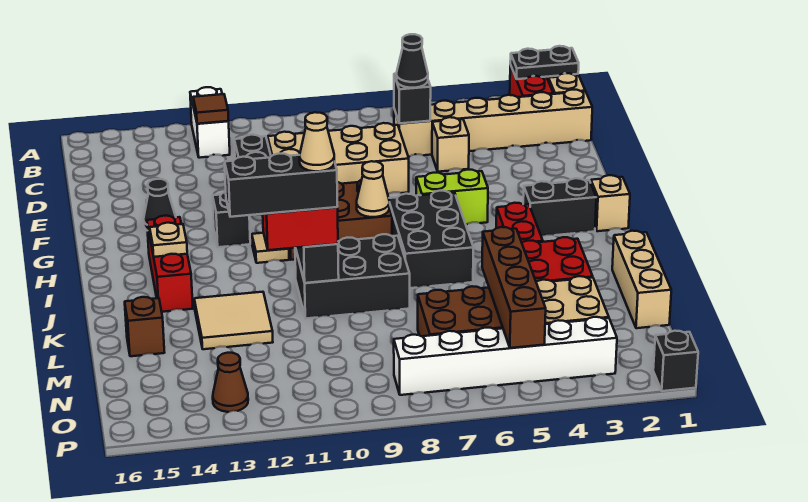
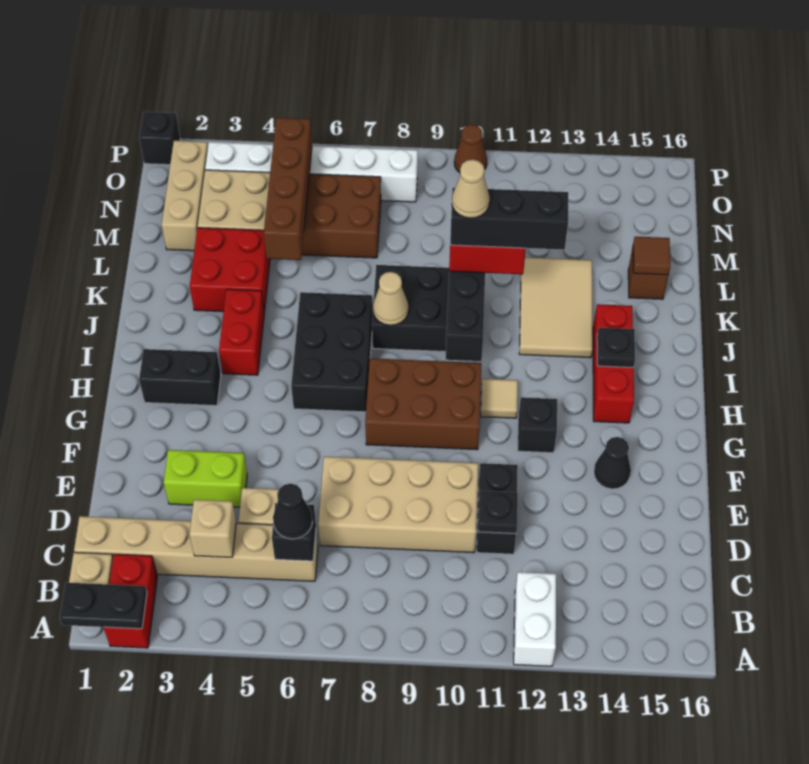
brown tile B12 level 2 -> brown tile L15 level 2
none -> black plate D11 level 2
lime brick G5:G6 level 1 -> lime brick E3:E4 level 1
tan brick H1 level 1 -> tan brick C4 level 2
tan cone H8 level 2 -> tan cone J8 level 2
tan plate I14 level 2 -> black plate I14 level 2
tan brick K1:M1 level 1 -> tan brick M2:O2 level 1
tan tile K12:L13 level 1 -> tan tile J12:L13 level 1
brown cone O13 level 1 -> brown cone P10 level 1

